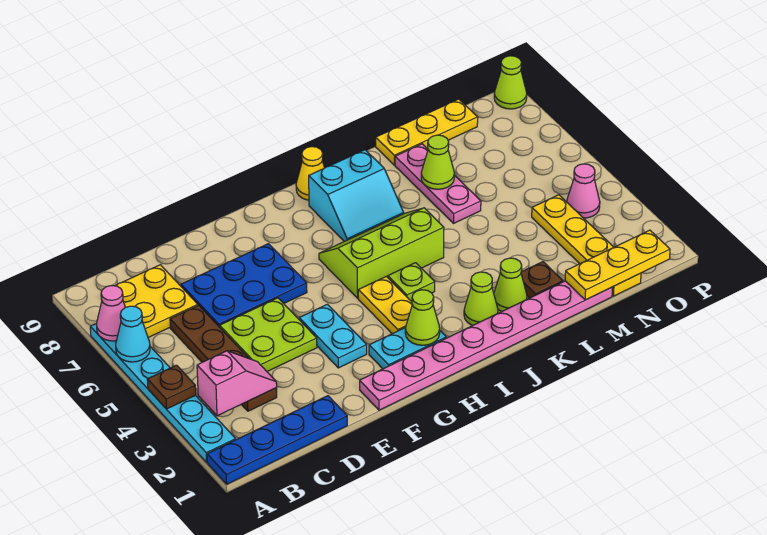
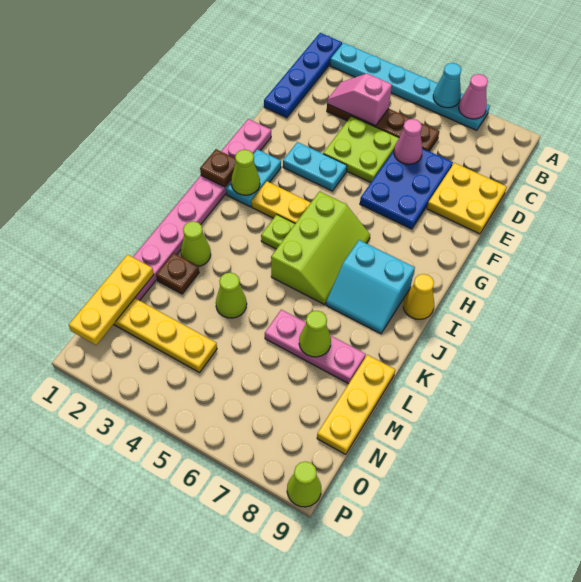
brown plate A4 level 2 -> brown plate H1 level 2
pink slope B3:C3 level 2 top B -> pink slope C3:C4 level 2 top 4
yellow plate B7:C8 level 1 -> yellow plate D8:E9 level 1
cyan slope I7:J8 level 1 top 8 -> cyan slope I7:J8 level 1 top I
lime cone J2 level 1 -> lime cone L4 level 1
pink cone O4 level 1 -> pink cone D6 level 2

